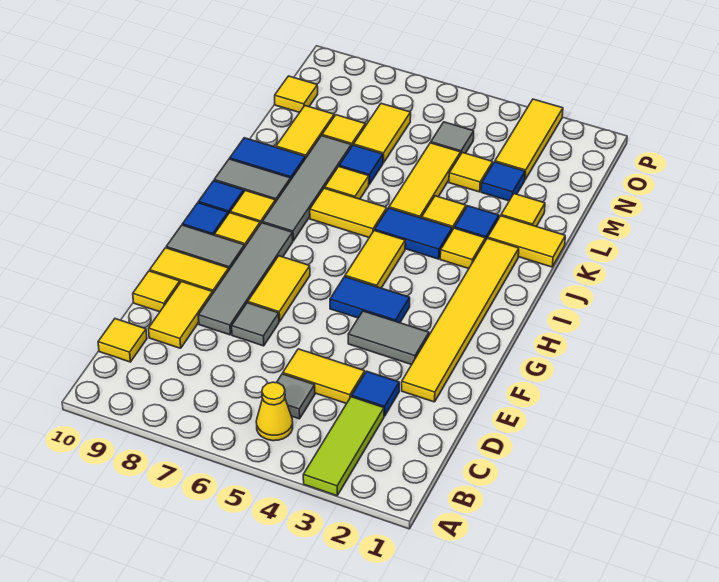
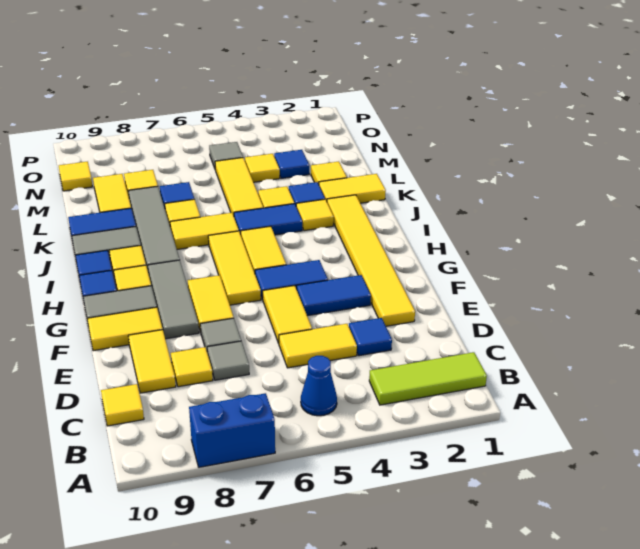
lime tile A3:C3 level 1 -> lime tile B1:B3 level 1
none -> blue brick A7:A8 level 1
yellow cone B5 level 1 -> blue cone B5 level 1
grey tile C5 level 1 -> grey tile D7 level 1
grey tile E8:H8 level 1 -> grey tile F8:H8 level 1
yellow tile E10 level 1 -> yellow tile D8 level 1
grey tile F3:F4 level 1 -> blue tile F3:F4 level 1
yellow tile M7:N7 level 1 -> yellow tile E5:F5 level 1
yellow tile N3:P3 level 1 -> yellow tile G6:I6 level 1

